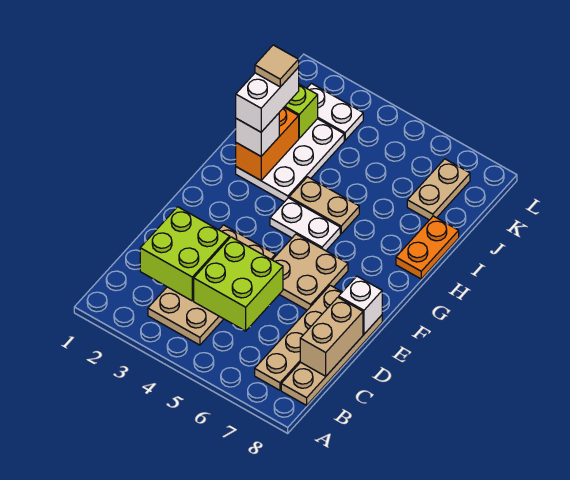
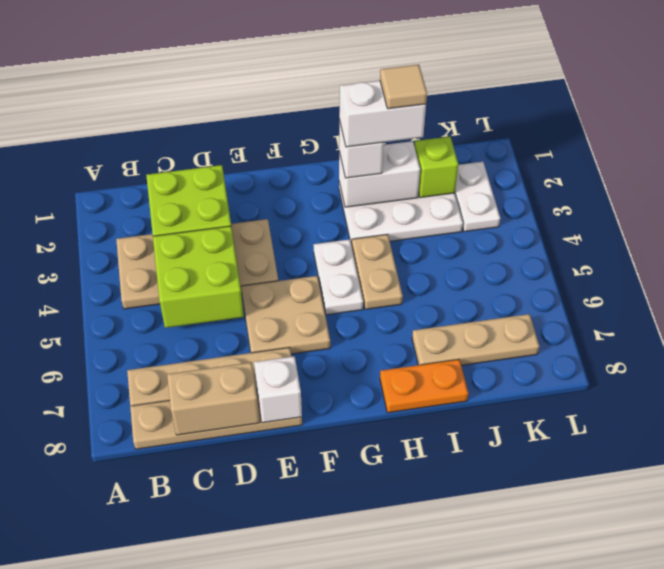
orange brick H2:I2 level 2 -> white brick H2:I2 level 2
tan plate J7:K7 level 1 -> tan plate I7:K7 level 1

